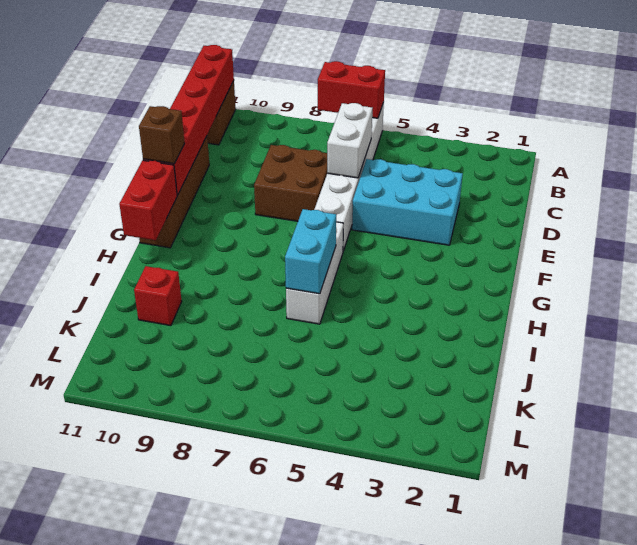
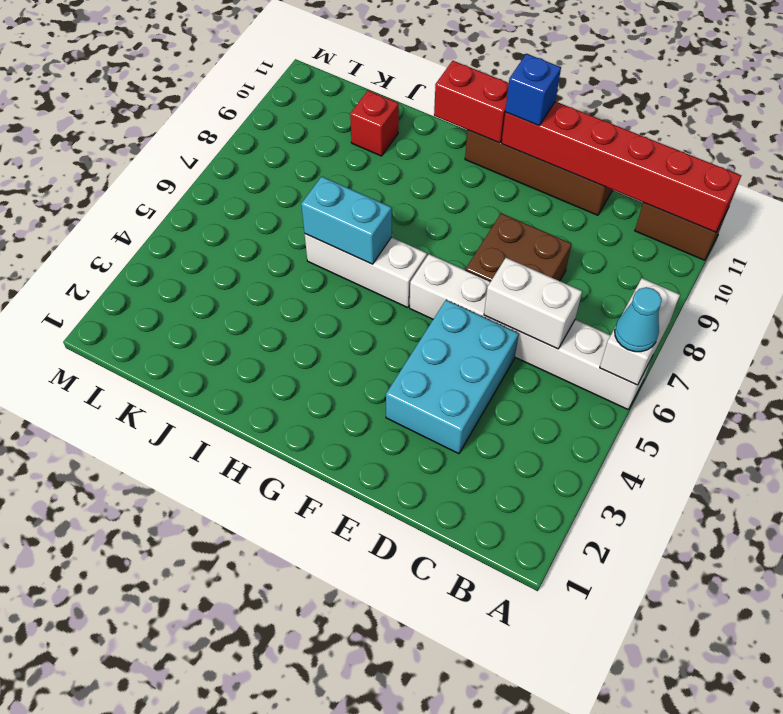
red brick A6:A7 level 2 -> white brick A6:A7 level 2
none -> cyan cone A6 level 3
brown brick F11 level 3 -> blue brick F11 level 3

